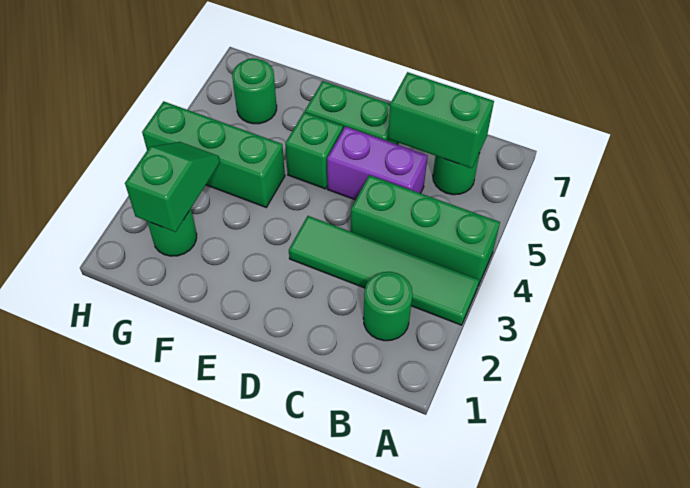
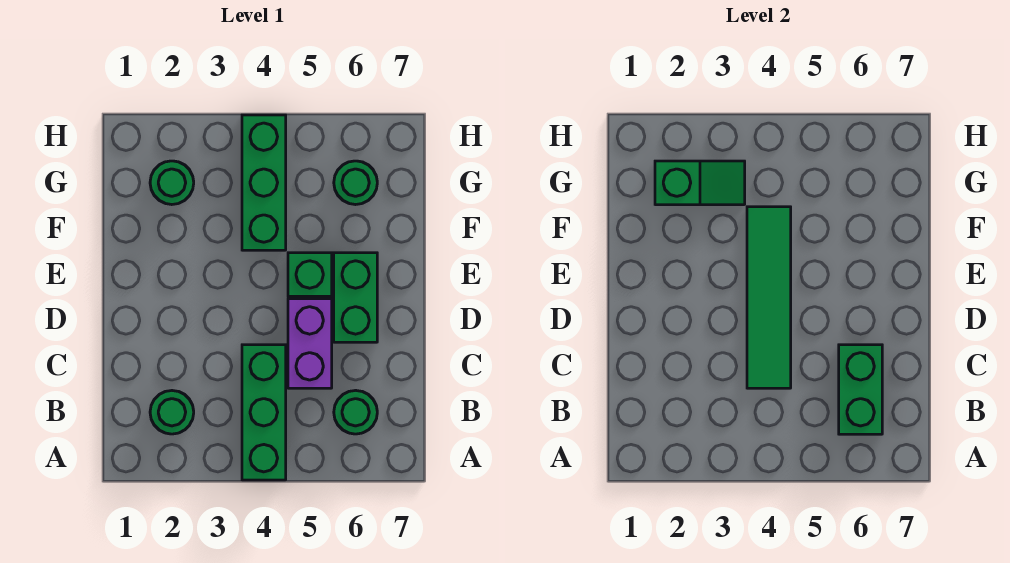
green tile A3:D3 level 1 -> green tile C4:F4 level 2

